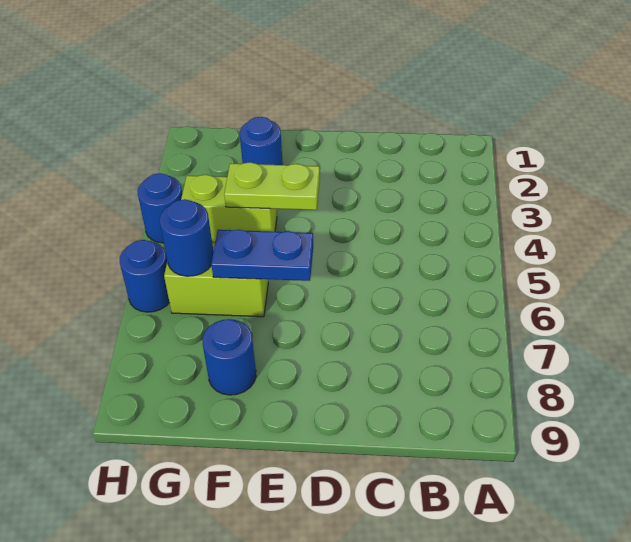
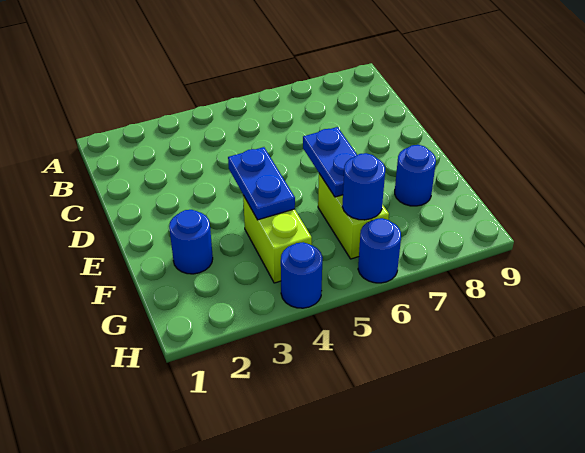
lime plate E4:F4 level 2 -> blue plate E4:F4 level 2

